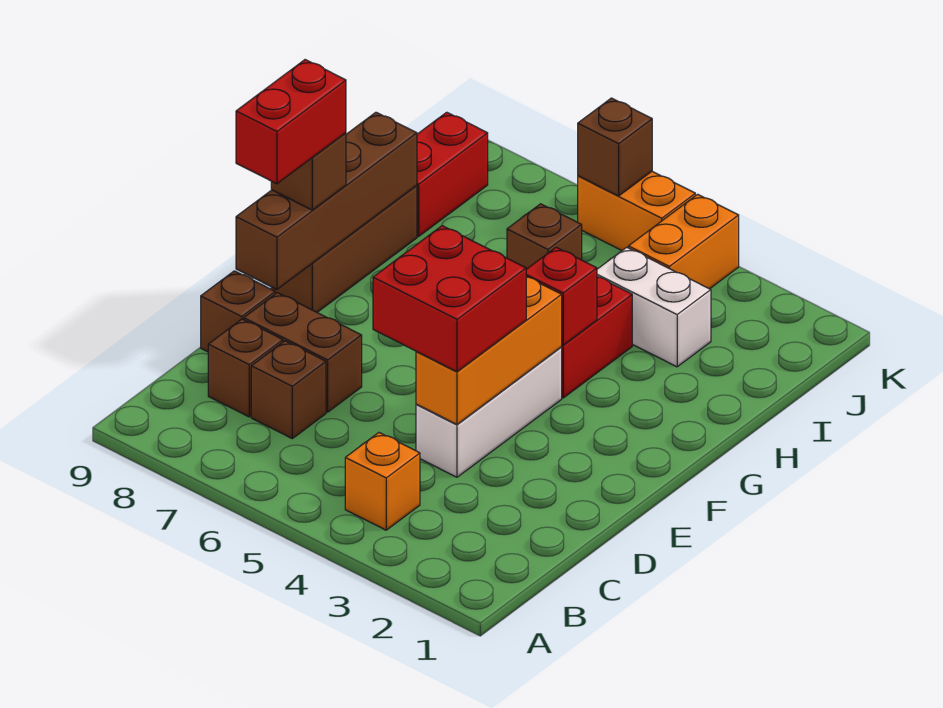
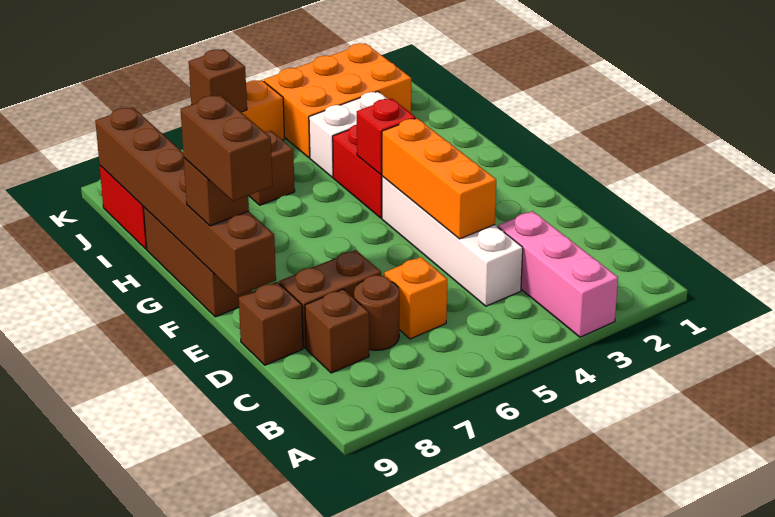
none -> pink brick A3:C3 level 1
orange brick B4 level 1 -> orange brick C6 level 1
brown brick C7 level 1 -> brown round brick C7 level 1
white brick D4:F4 level 1 -> white brick C4:F4 level 1
red brick D4:E5 level 3 -> none
brown brick E9:H9 level 2 -> brown brick E9:J9 level 2
red brick E9:F9 level 4 -> brown brick E9:F9 level 4
orange brick J4:K4 level 1 -> orange brick J2:K4 level 1

